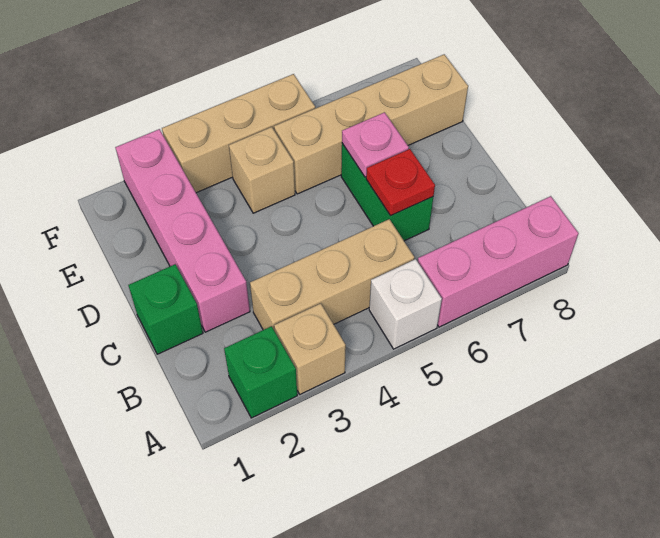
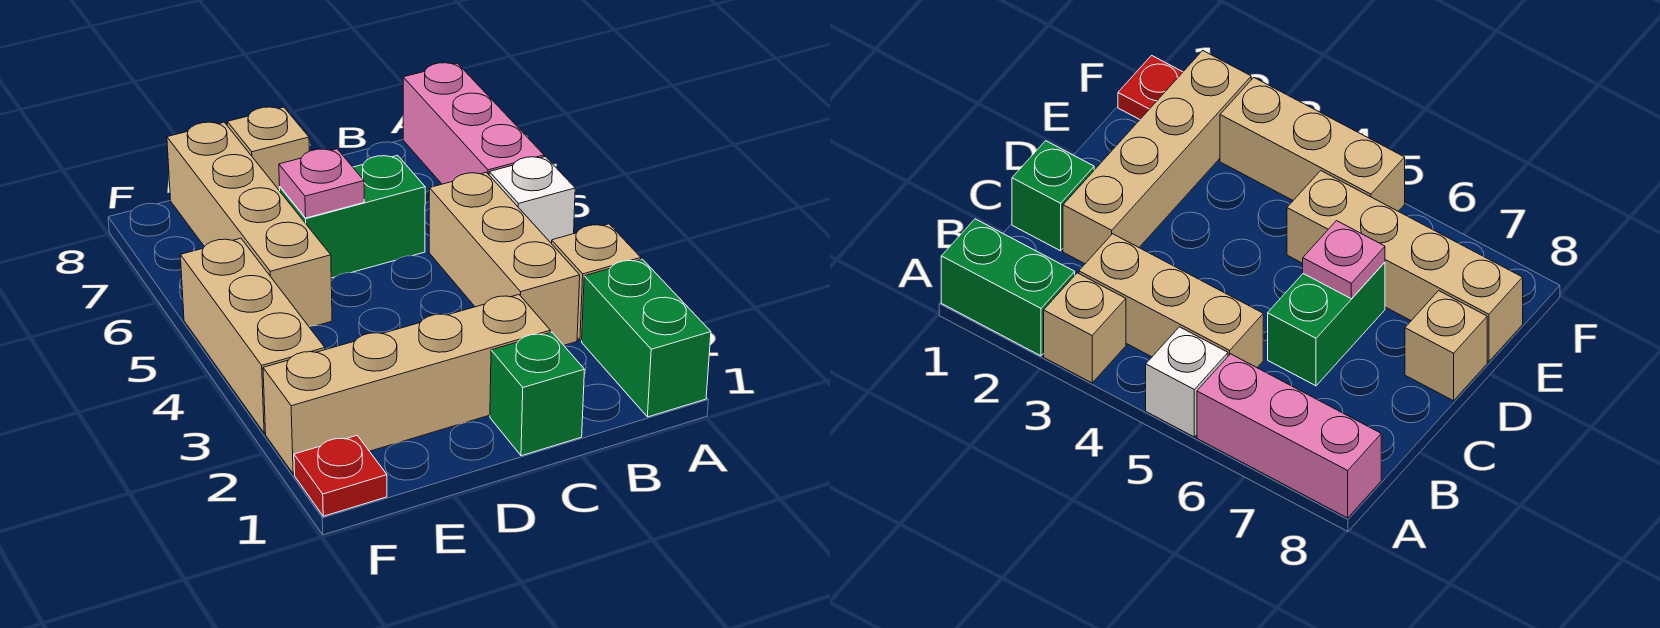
green brick A2 level 1 -> green brick A1:A2 level 1
pink brick C2:F2 level 1 -> tan brick C2:F2 level 1
red plate C6 level 2 -> red plate F1 level 1
tan brick E4 level 1 -> tan brick D8 level 1

